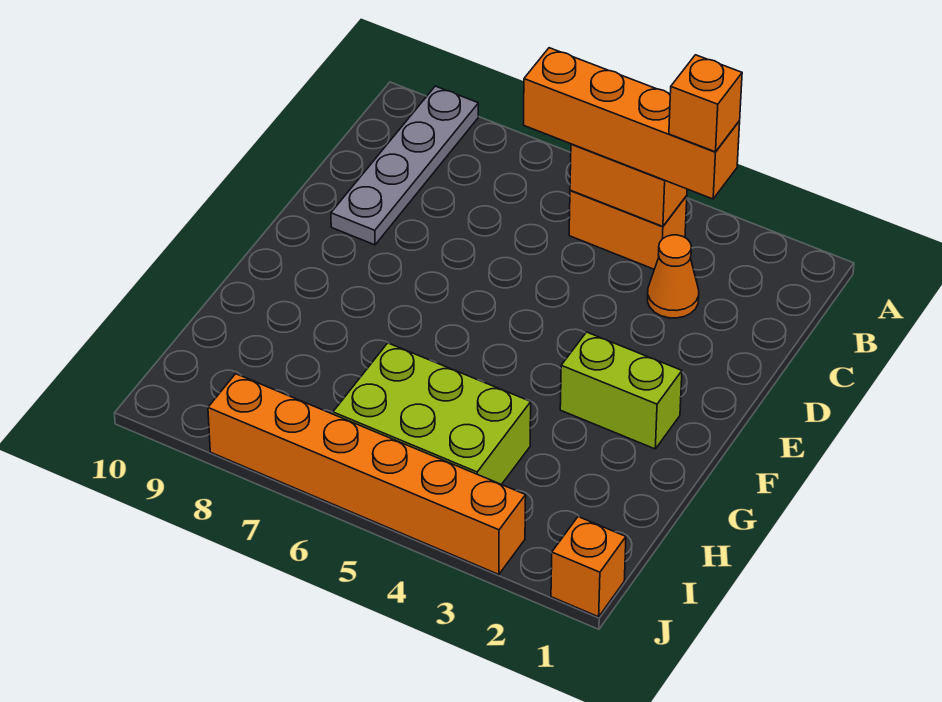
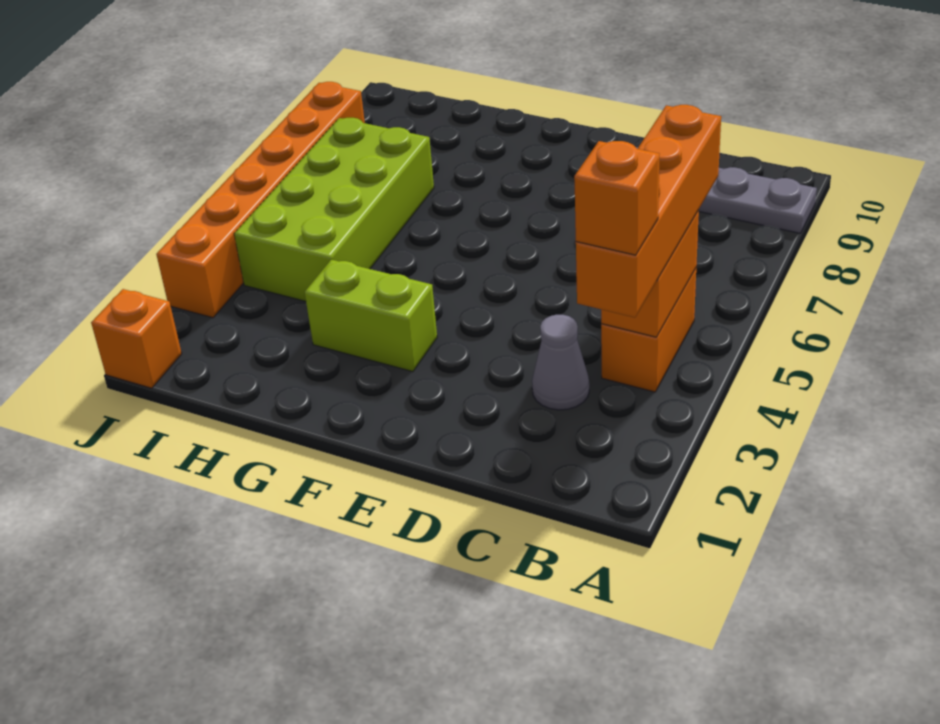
orange cone C3 level 1 -> grey cone C3 level 1
lime brick F2:F3 level 1 -> lime brick F3:G3 level 1
lime brick H4:I6 level 1 -> lime brick H4:I7 level 1

